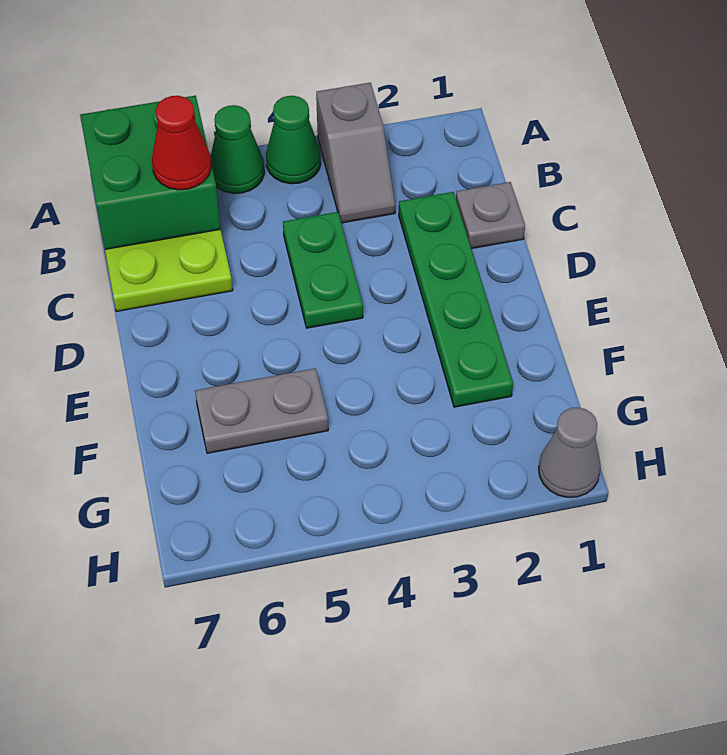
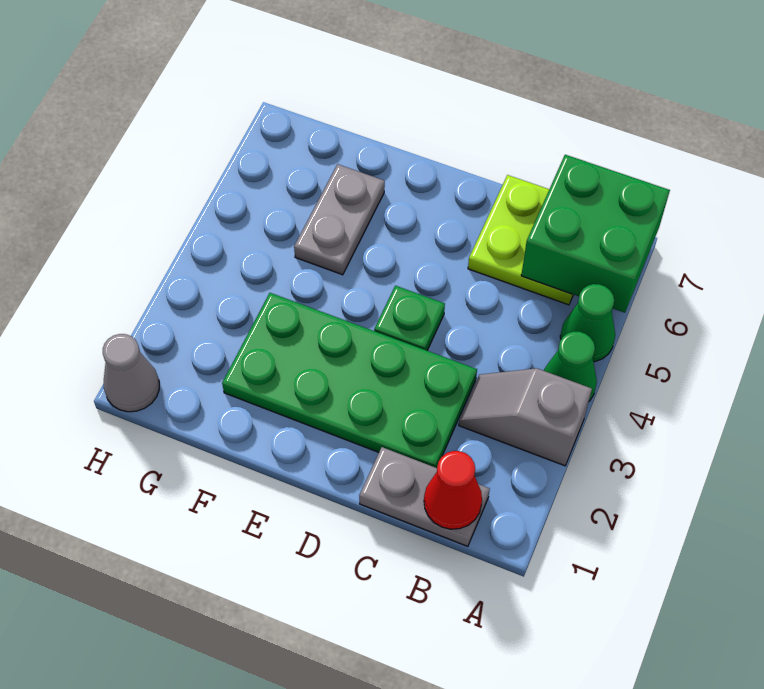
red cone B6 level 3 -> red cone B1 level 2
grey plate C1 level 1 -> grey plate B1:C1 level 1
green plate C2:F2 level 1 -> green plate C2:F3 level 1
green plate C4:D4 level 1 -> green plate D4 level 1

